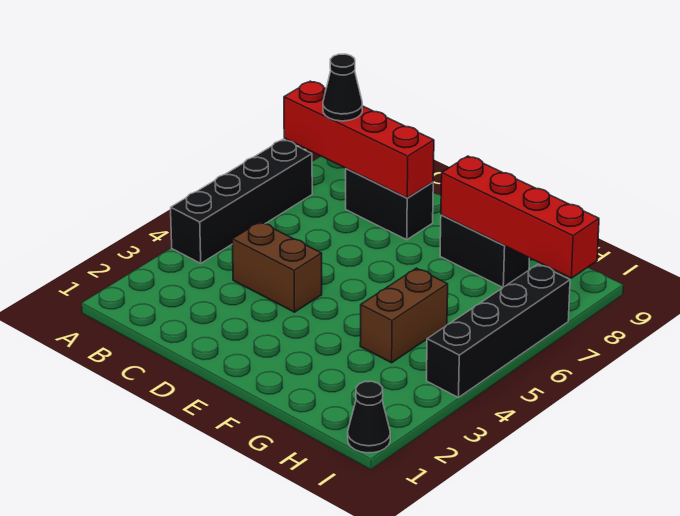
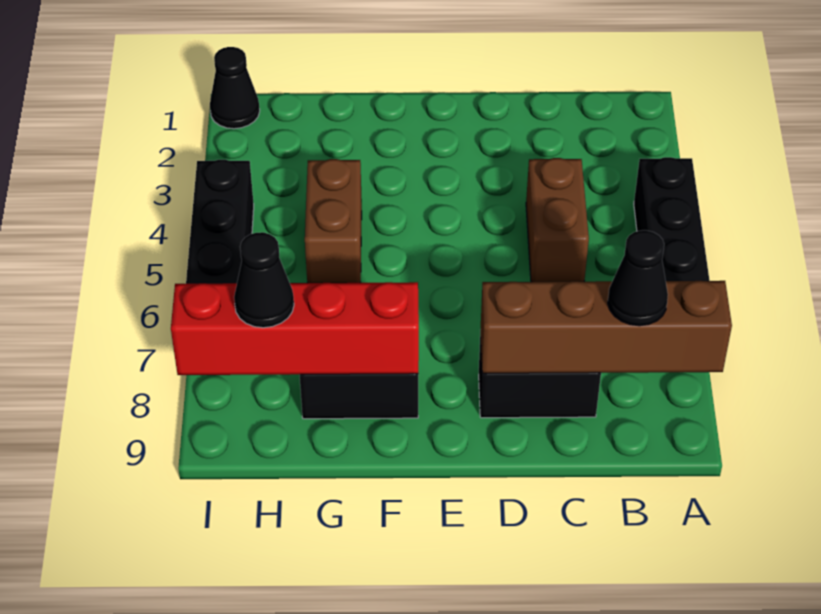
red brick A8:D8 level 2 -> brown brick A8:D8 level 2
brown brick C4:D4 level 1 -> brown brick C4:C5 level 1
none -> black cone H8 level 3

